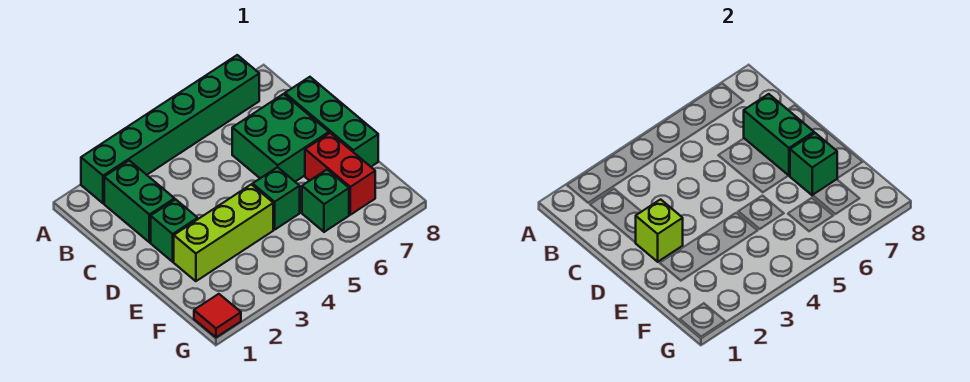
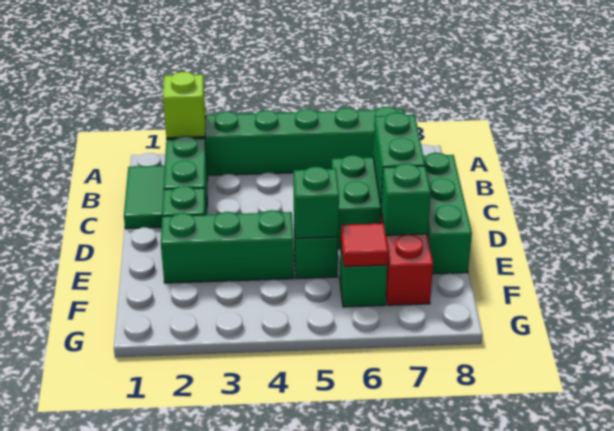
none -> green tile B1:C1 level 1
lime brick D2 level 2 -> lime brick A2 level 2
lime brick E2:E4 level 1 -> green brick E2:E4 level 1
none -> green brick E5 level 2
red tile G1 level 1 -> red tile F6 level 2

